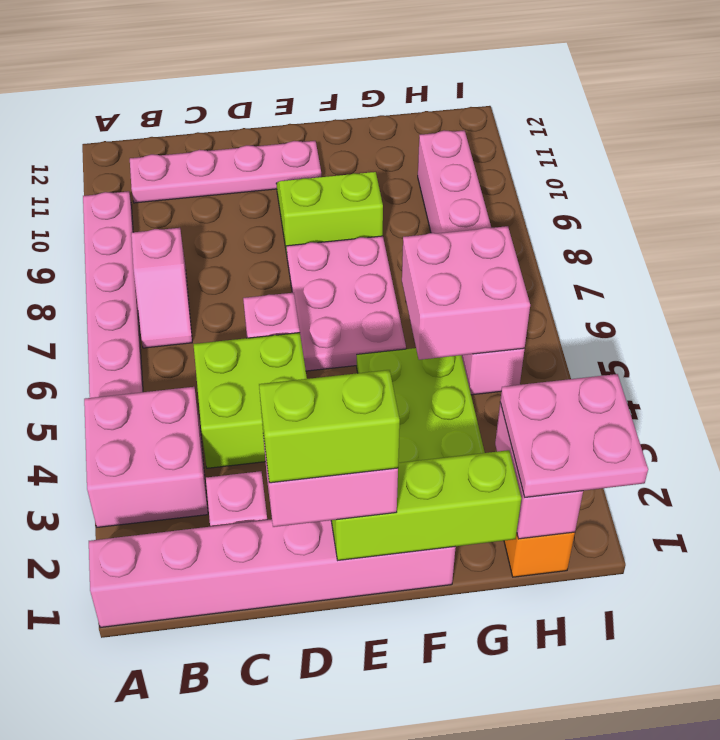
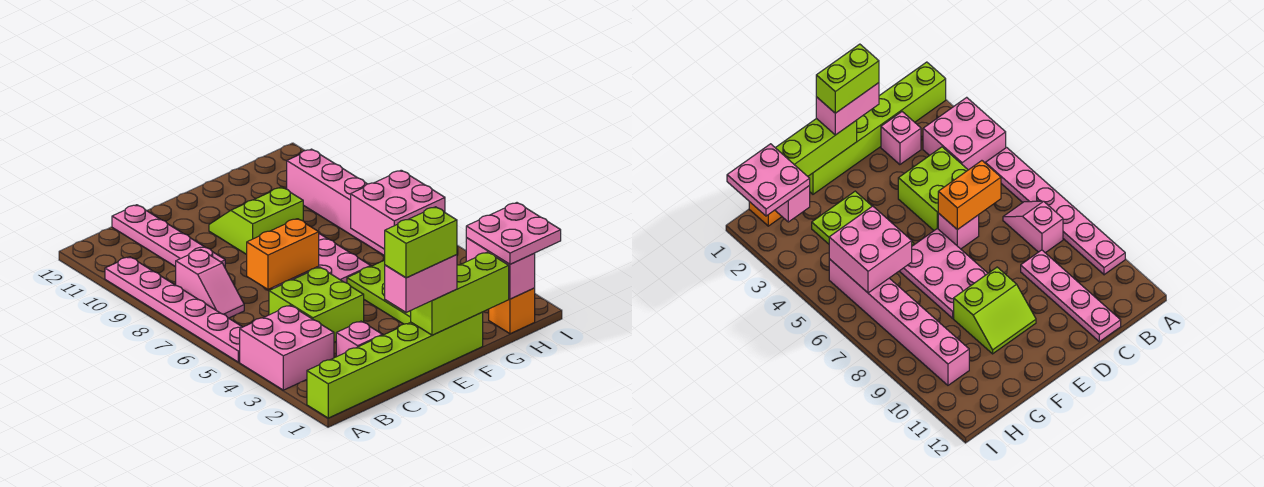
pink brick A1:F1 level 1 -> lime brick A1:F1 level 1
pink plate B11:E11 level 1 -> pink plate C9:C12 level 1
none -> orange brick C6:D6 level 2

